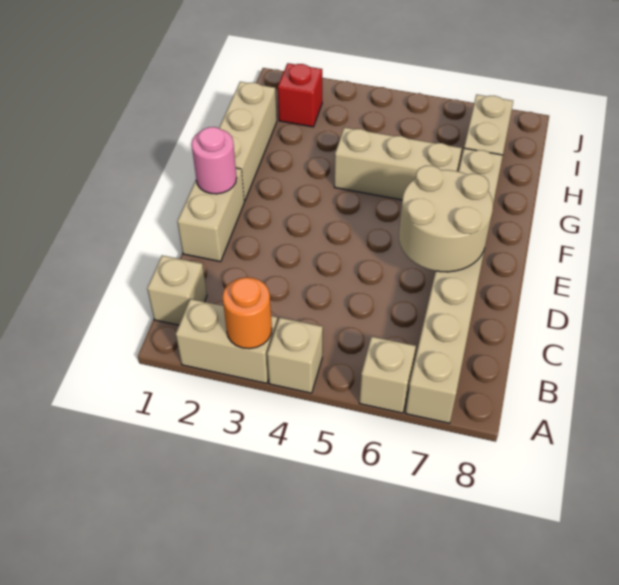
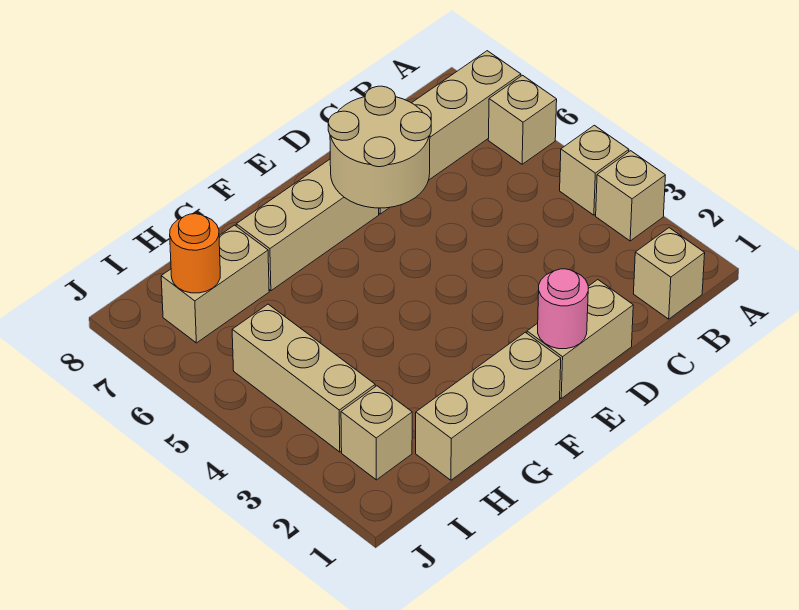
tan brick A2:A3 level 1 -> tan brick A3 level 1
orange round brick A3 level 2 -> orange round brick I7 level 2
tan brick G4:G6 level 1 -> tan brick I3:I5 level 1
red brick I2 level 1 -> tan brick I2 level 1

